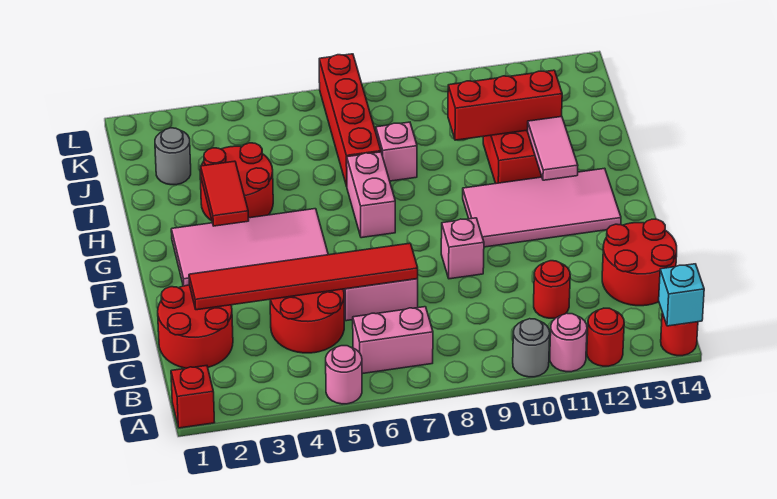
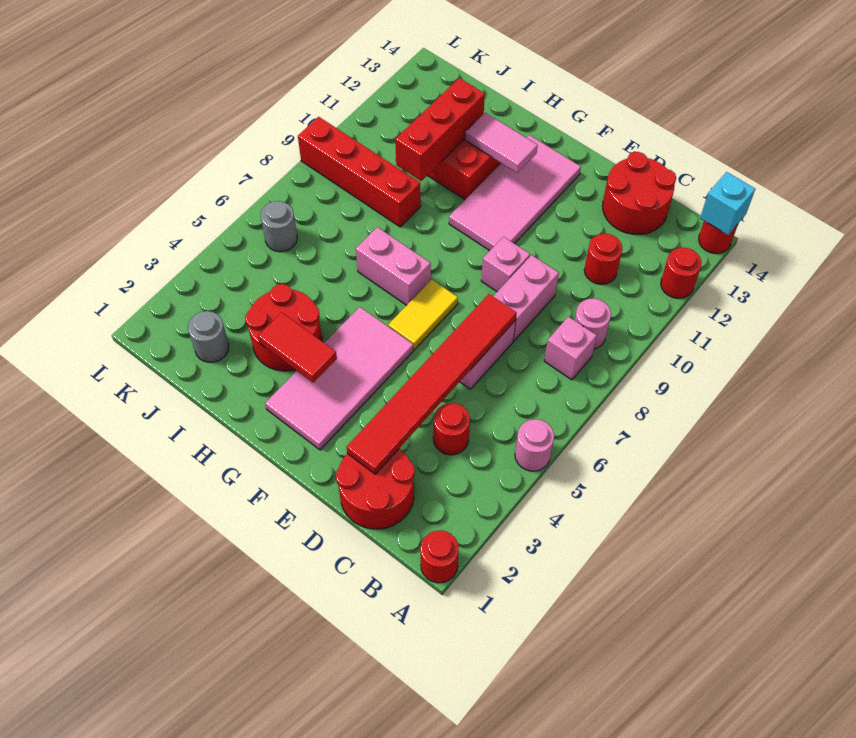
red brick A1 level 1 -> red round brick A1 level 1
grey round brick A10 level 1 -> grey round brick K6 level 1
pink round brick A11 level 1 -> pink round brick B9 level 1
pink brick B6:B7 level 1 -> pink brick D8:D9 level 1
red round brick C4:D5 level 1 -> red round brick C4 level 1
none -> yellow tile F6:F7 level 1
red brick I7:L7 level 1 -> red brick I9:L9 level 1
pink brick I8 level 1 -> pink brick B8 level 1

